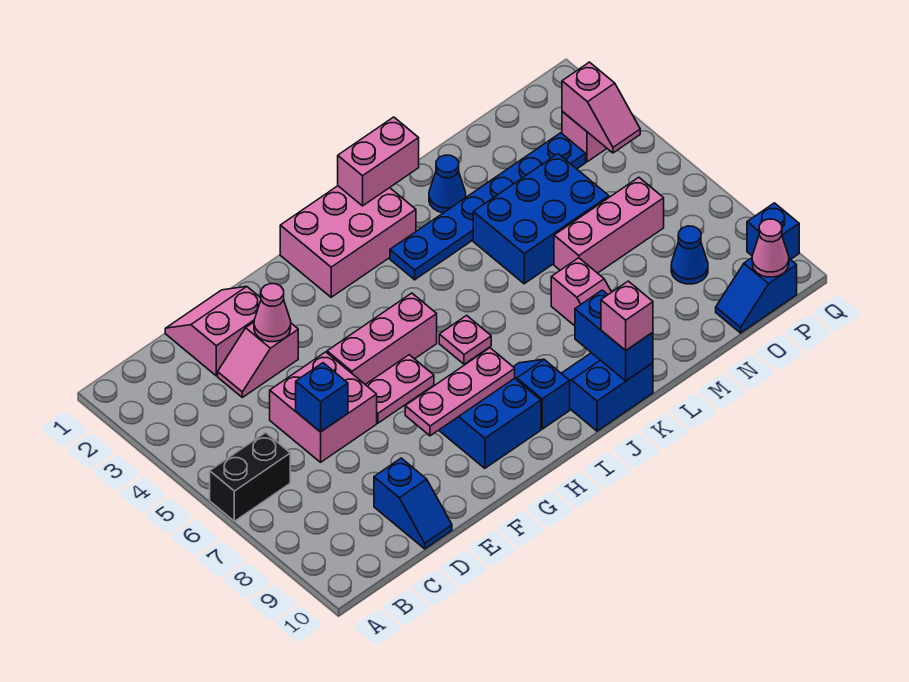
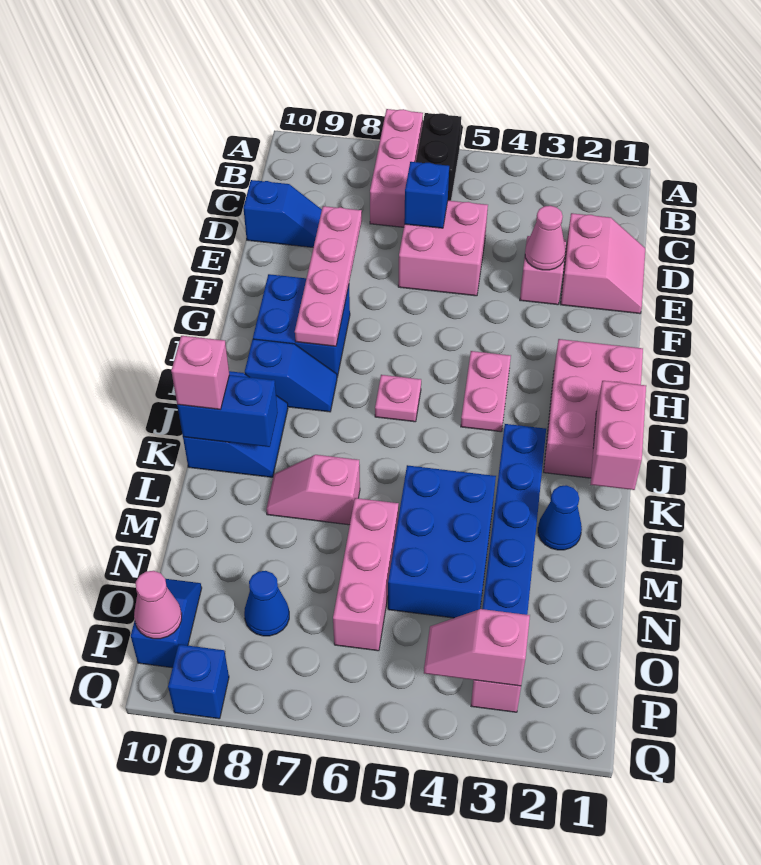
blue slope D9:D10 level 1 top 9 -> blue slope D9:D10 level 1 top 10
pink brick F5:H5 level 1 -> pink brick A7:C7 level 1
pink plate F6:G6 level 1 -> pink plate H4:I4 level 1
pink plate F8:H8 level 2 -> pink plate E8:H8 level 2

